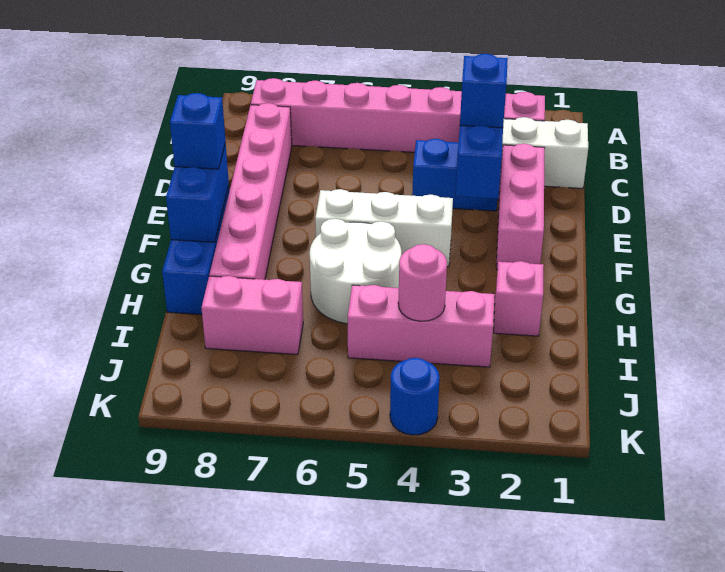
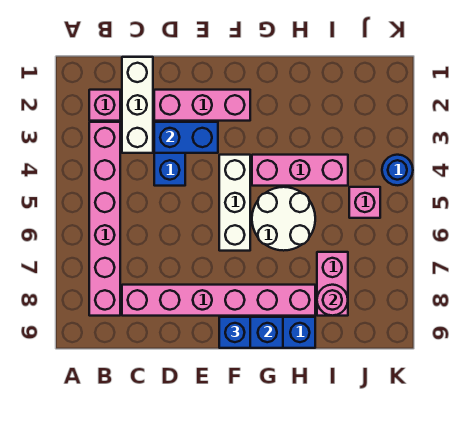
blue brick D3 level 3 -> none
pink brick H2 level 1 -> pink brick J5 level 1
pink brick I3:I5 level 1 -> pink brick G4:I4 level 1
pink round brick I4 level 2 -> pink round brick I8 level 2

